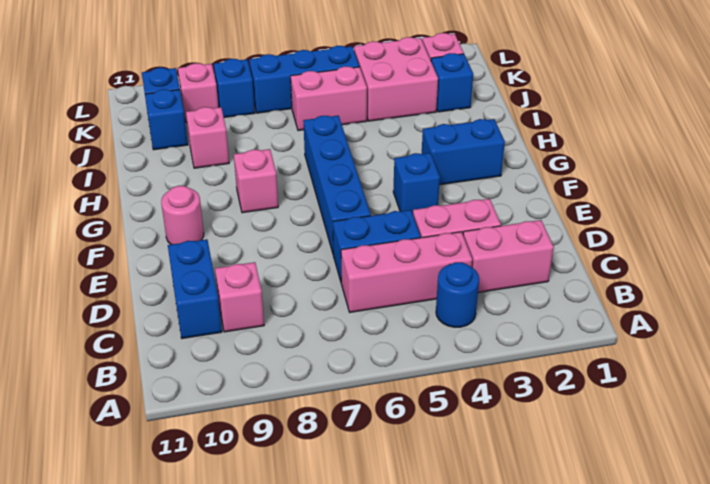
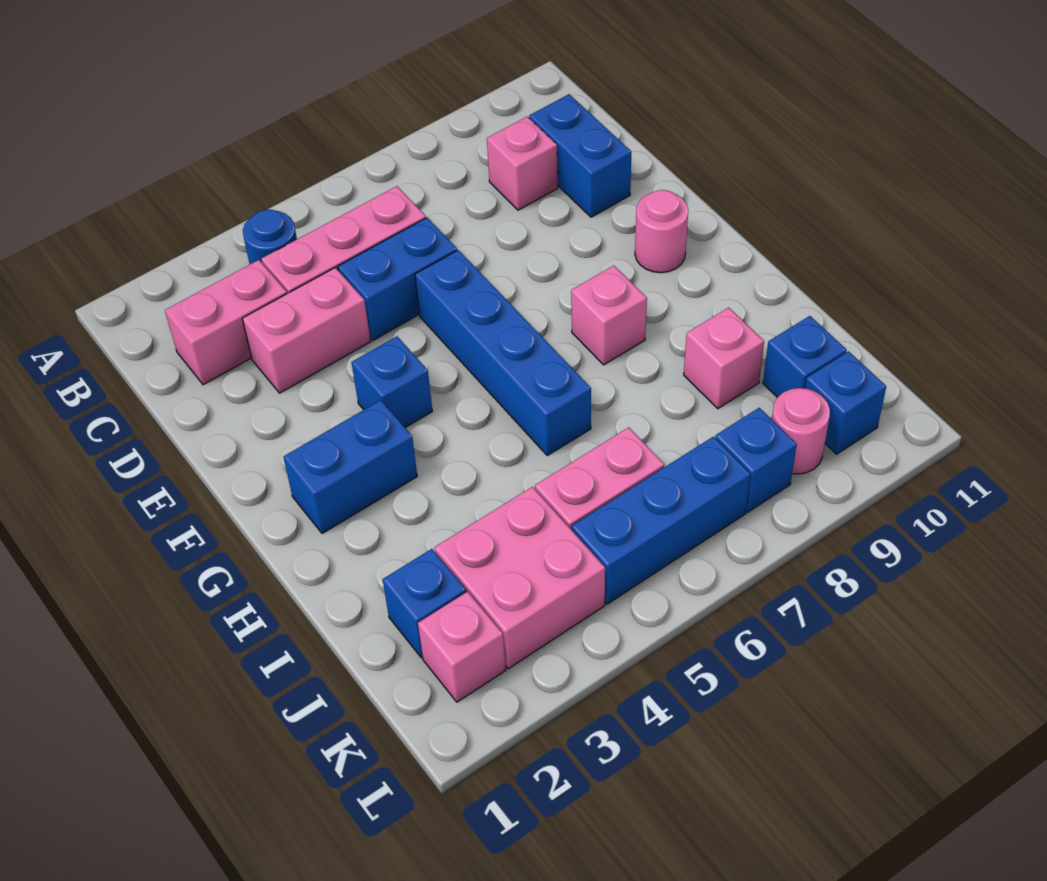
pink brick K9 level 1 -> pink round brick K9 level 1

